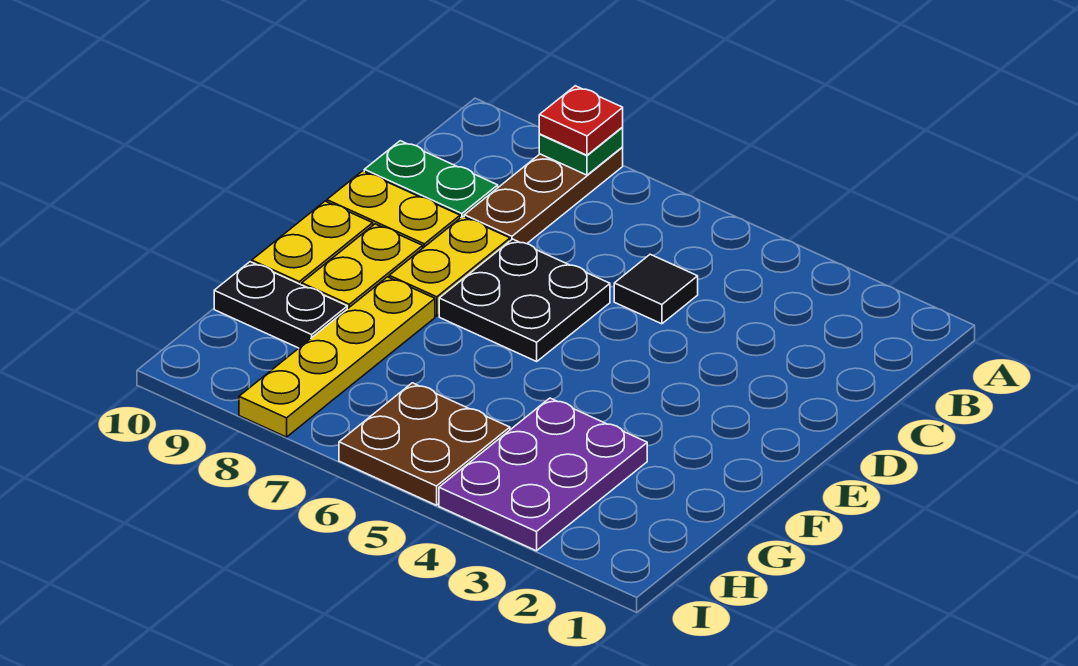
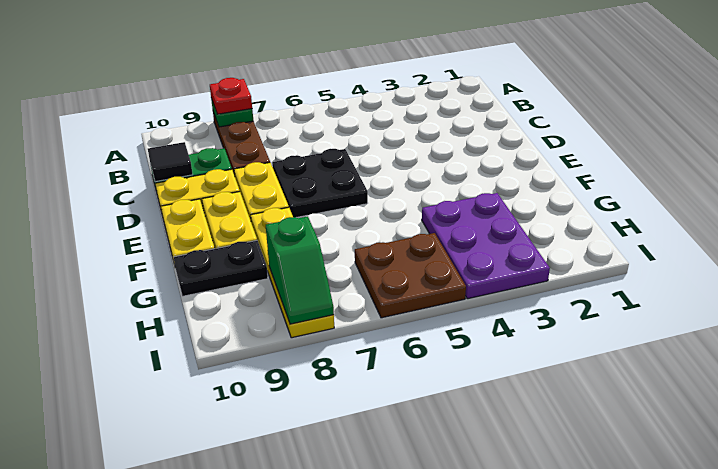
black tile C5 level 1 -> black tile C10 level 2
none -> green slope H8:I8 level 2 top H

